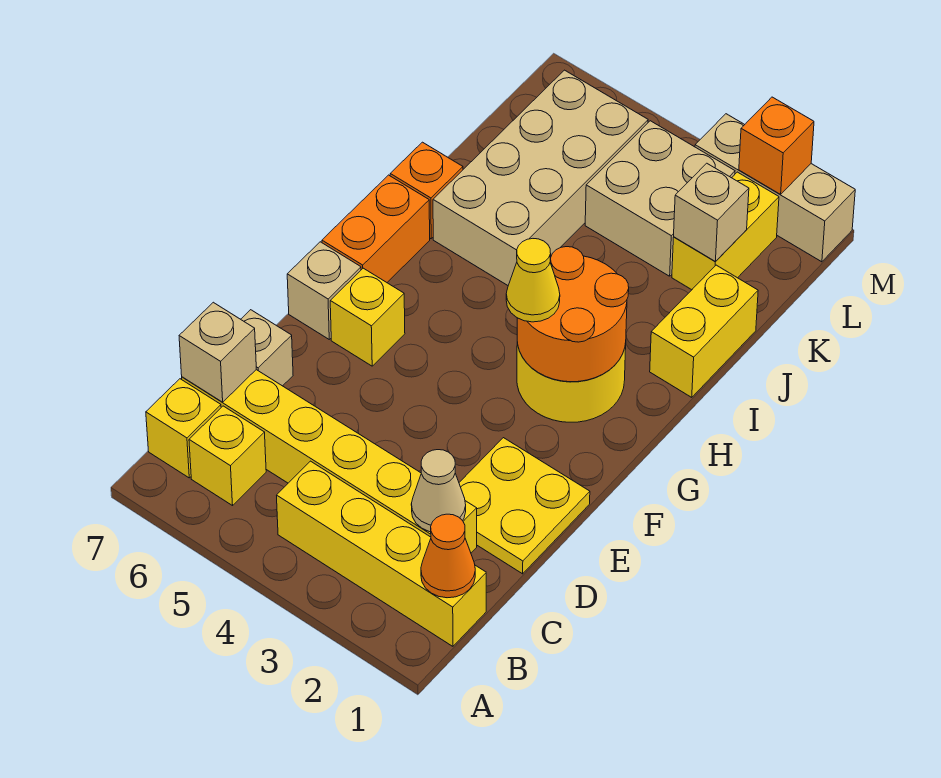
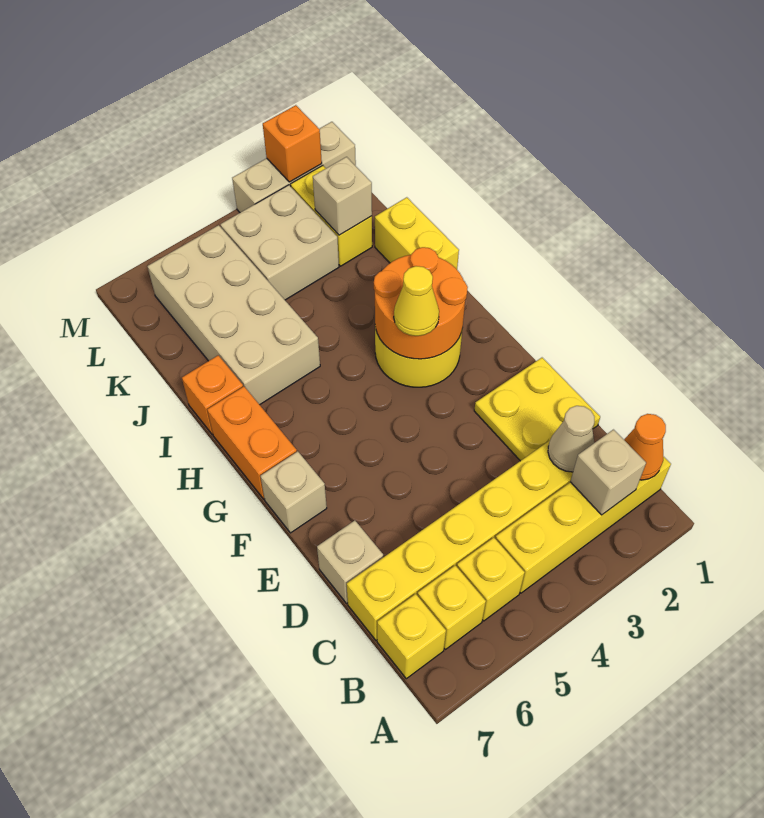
tan brick C7 level 2 -> tan brick B2 level 2
yellow brick F6 level 1 -> yellow brick B5 level 1

